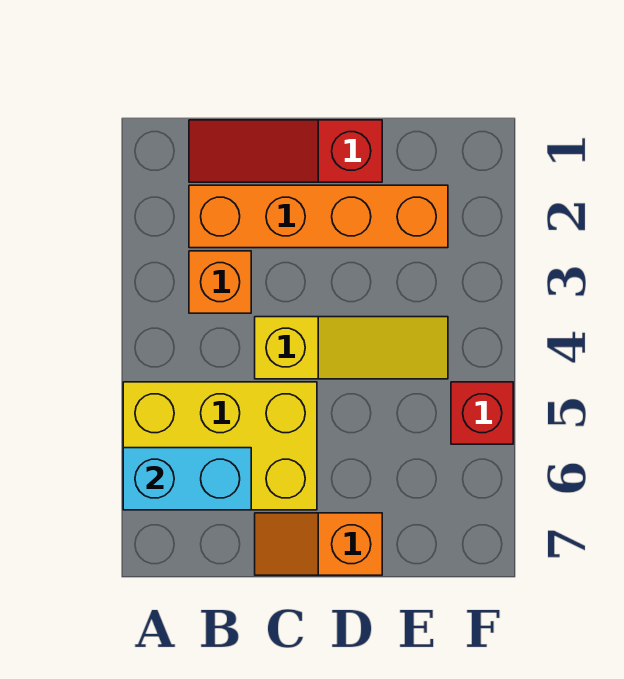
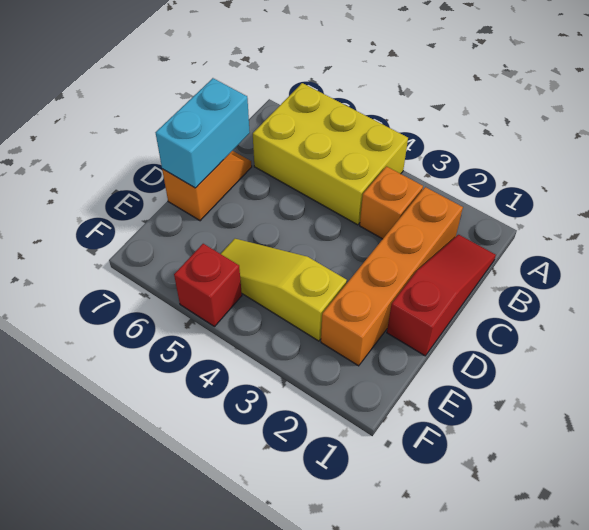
yellow brick A5:C6 level 1 -> yellow brick A4:B6 level 1
cyan brick A6:B6 level 2 -> cyan brick C7:D7 level 2
yellow slope C4:E4 level 1 top C -> yellow slope E3:E5 level 1 top 3

